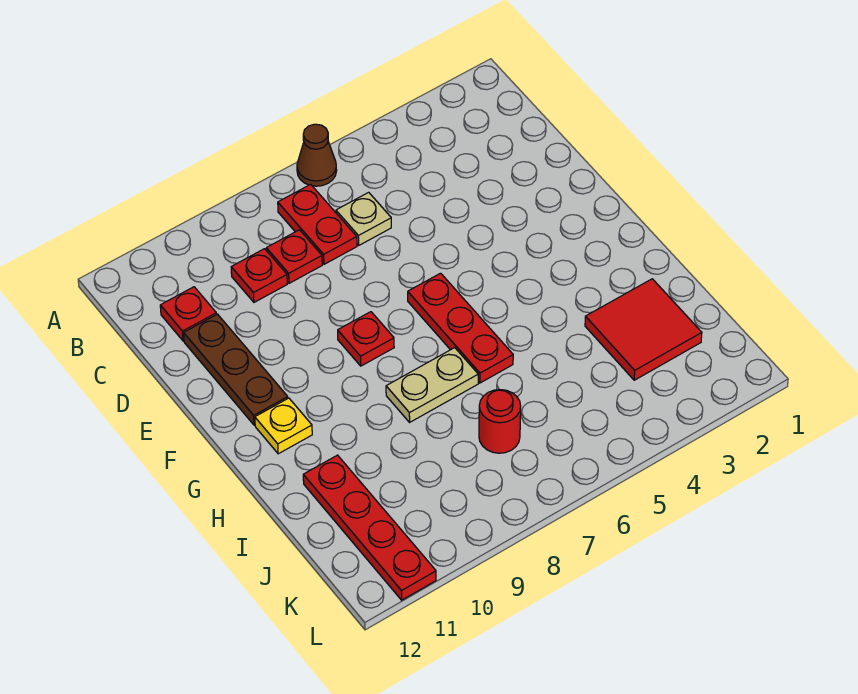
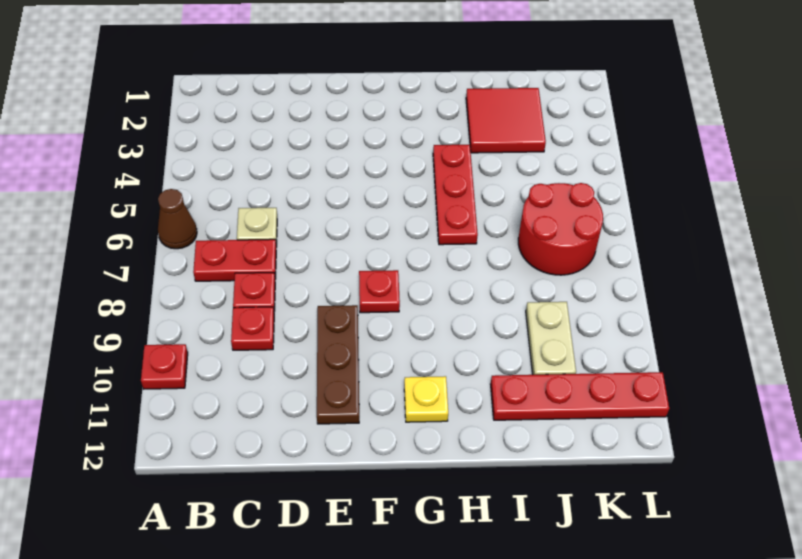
red plate C11 level 1 -> red plate A10 level 1
brown plate D11:F11 level 1 -> brown plate E9:E11 level 1
red plate F6:H6 level 1 -> red plate H4:H6 level 1
tan plate H7:H8 level 1 -> tan plate J9:J10 level 1
red round brick J7 level 1 -> red round brick J6:K7 level 1

